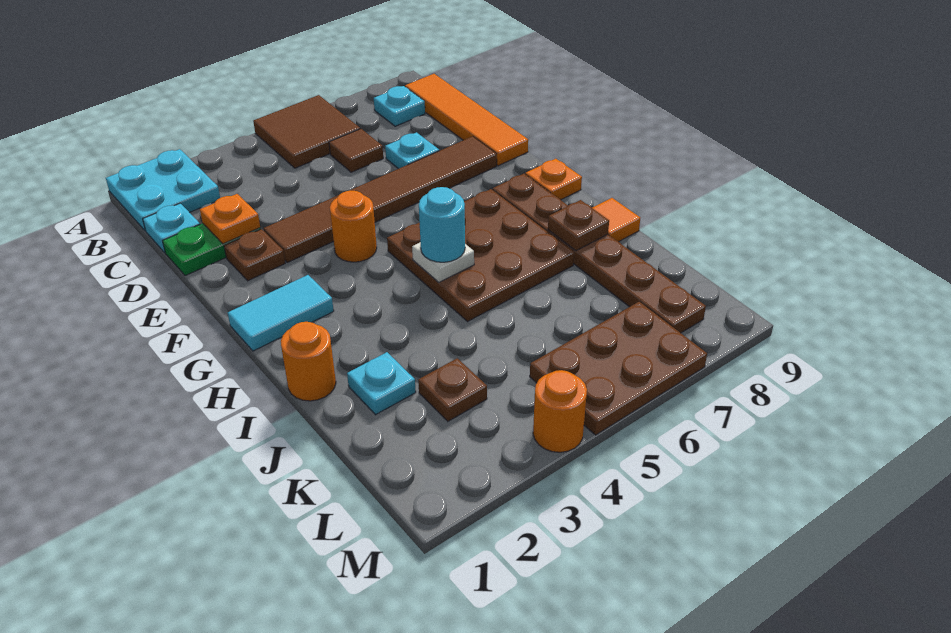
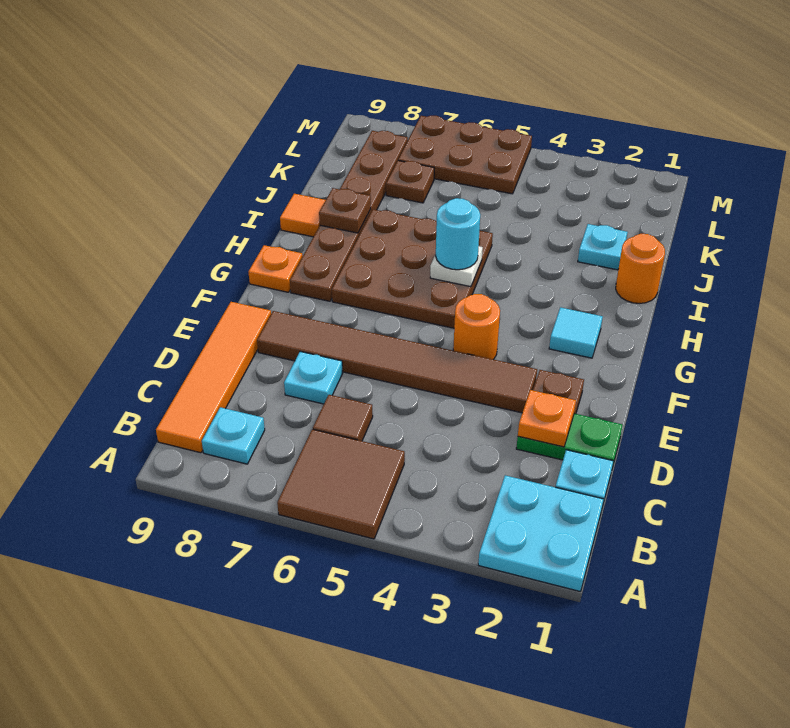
cyan tile G1:G2 level 1 -> cyan tile G2 level 1
brown plate K3 level 1 -> brown plate K7 level 1
orange round brick M4 level 1 -> none

